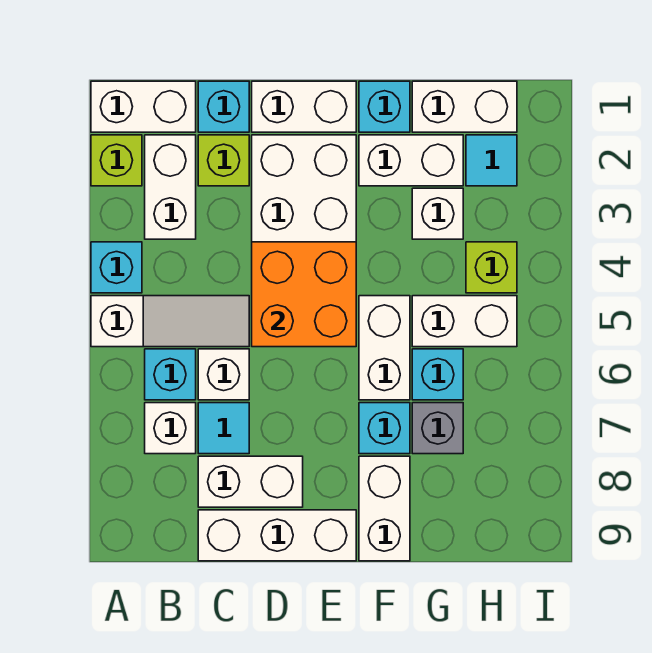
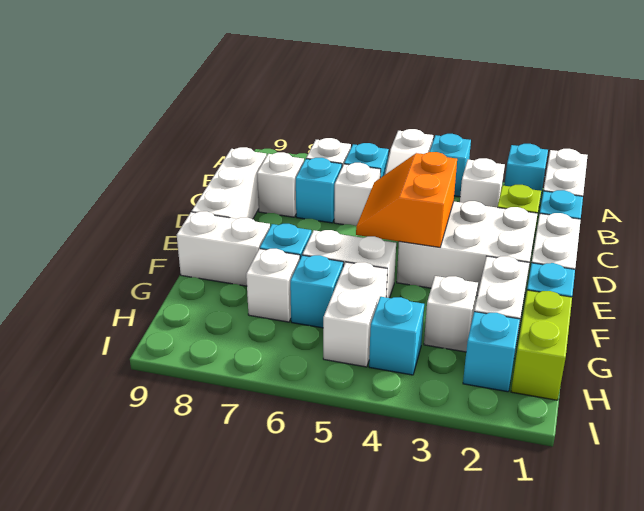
lime brick A2 level 1 -> cyan brick A2 level 1
white brick B2:B3 level 1 -> white brick B3 level 1
cyan tile C7 level 1 -> cyan brick C7 level 1
white brick C8:D8 level 1 -> white brick C8 level 1
orange brick D4:E5 level 2 -> orange slope D4:E5 level 2 top 4
white brick G1:H1 level 1 -> lime brick G1:H1 level 1
grey brick G7 level 1 -> white brick G7 level 1
cyan tile H2 level 1 -> cyan brick H2 level 1
lime brick H4 level 1 -> cyan brick H4 level 1

